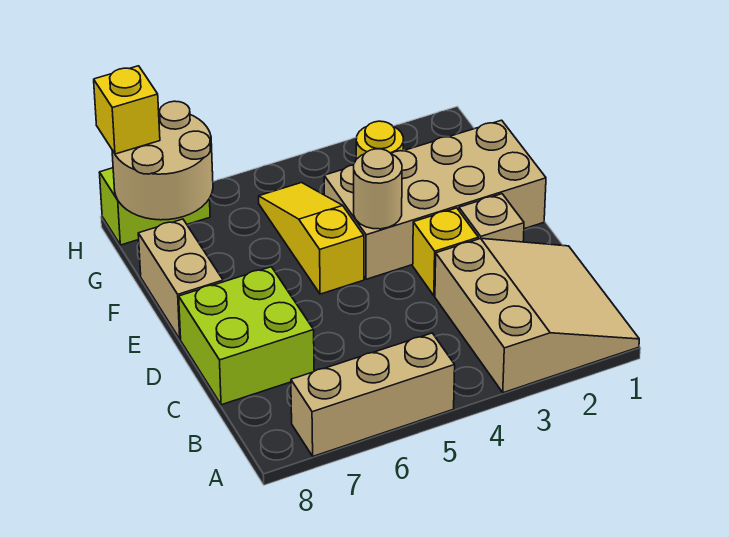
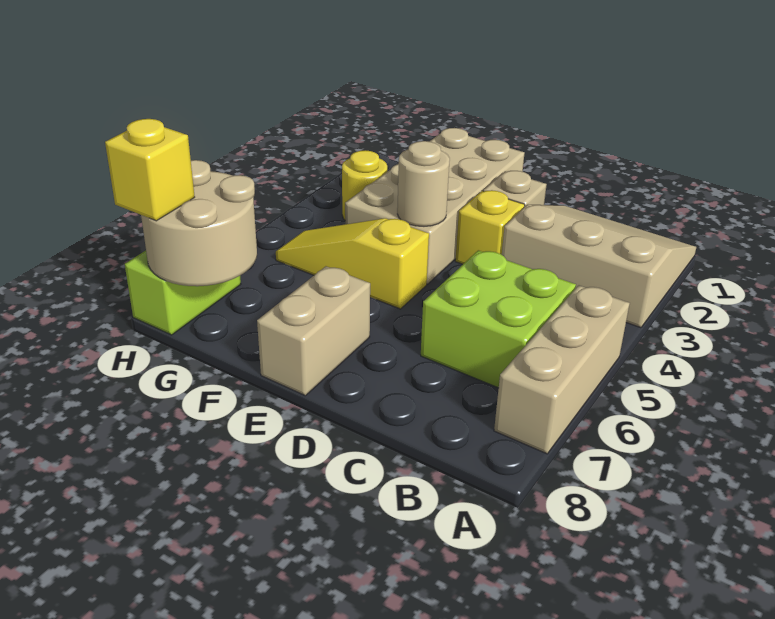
lime brick C7:D8 level 1 -> lime brick B5:C6 level 1
tan brick E8:F8 level 1 -> tan brick E7:E8 level 1

